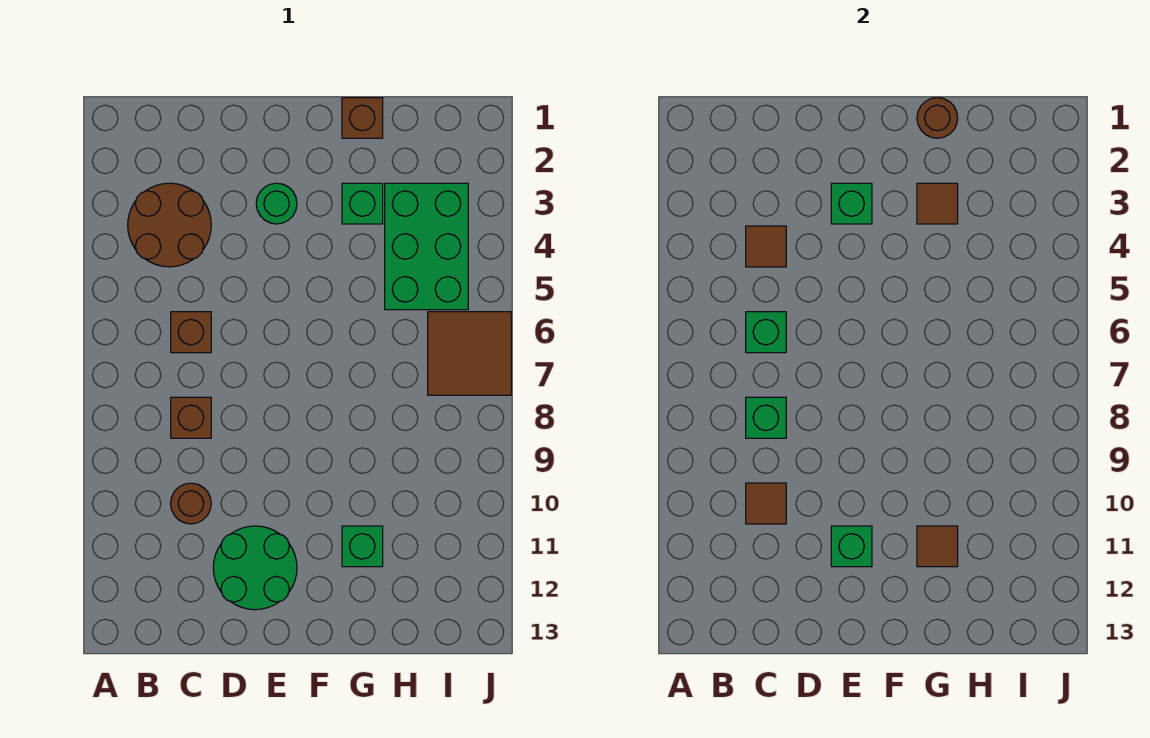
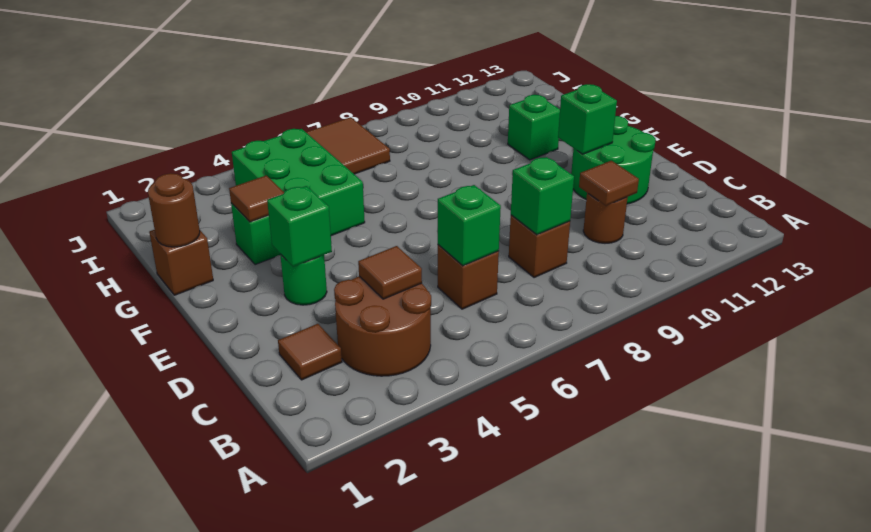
brown tile G11 level 2 -> brown tile C2 level 1
green brick H3:I5 level 1 -> green brick G4:I5 level 1

